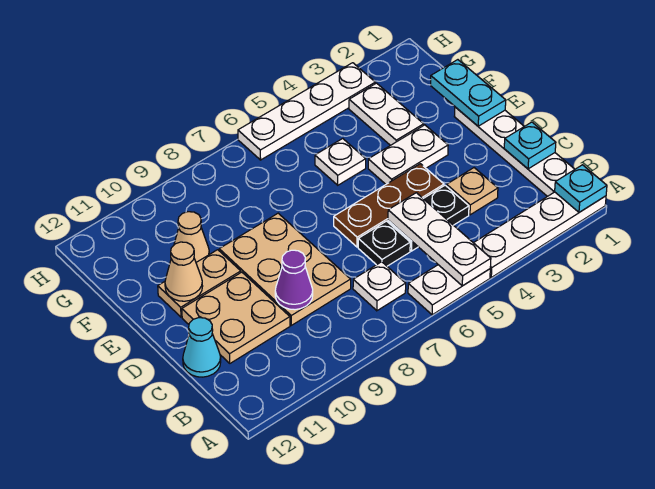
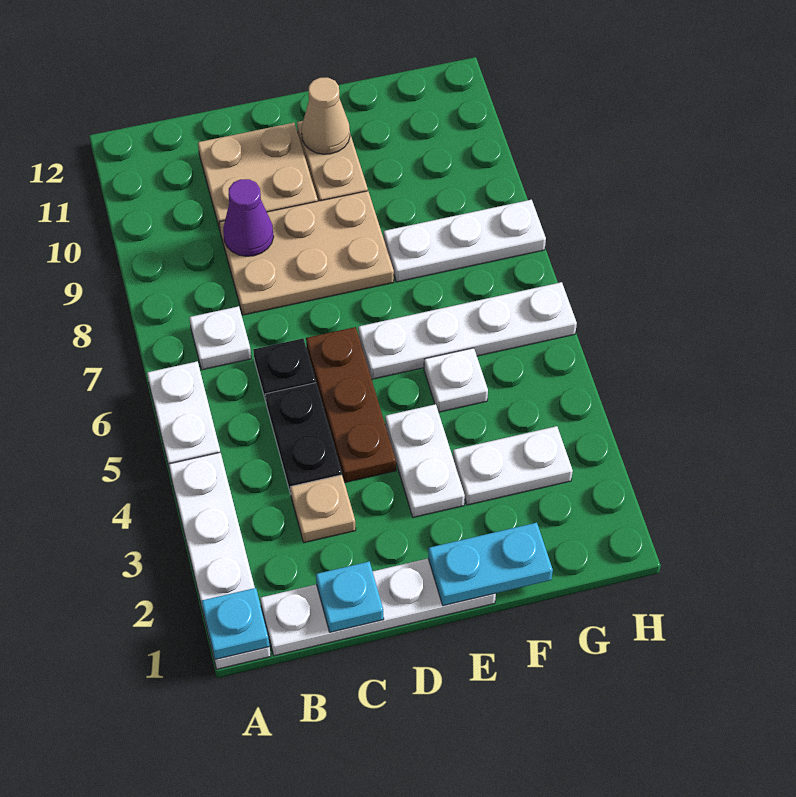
white plate A5:C5 level 2 -> white plate F8:H8 level 1
cyan cone C12 level 1 -> none
tan cone F10 level 1 -> none
white plate H3:H6 level 1 -> white plate E6:H6 level 1

